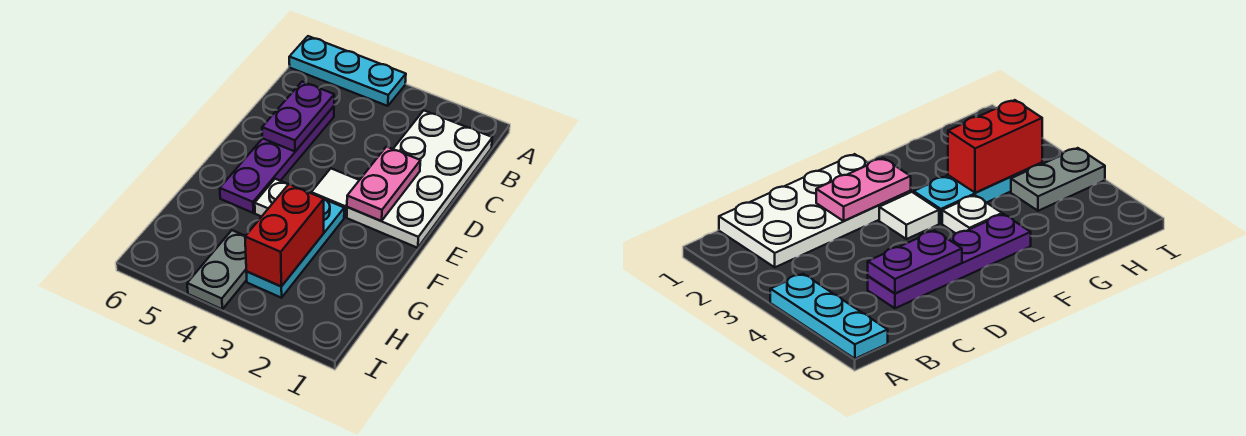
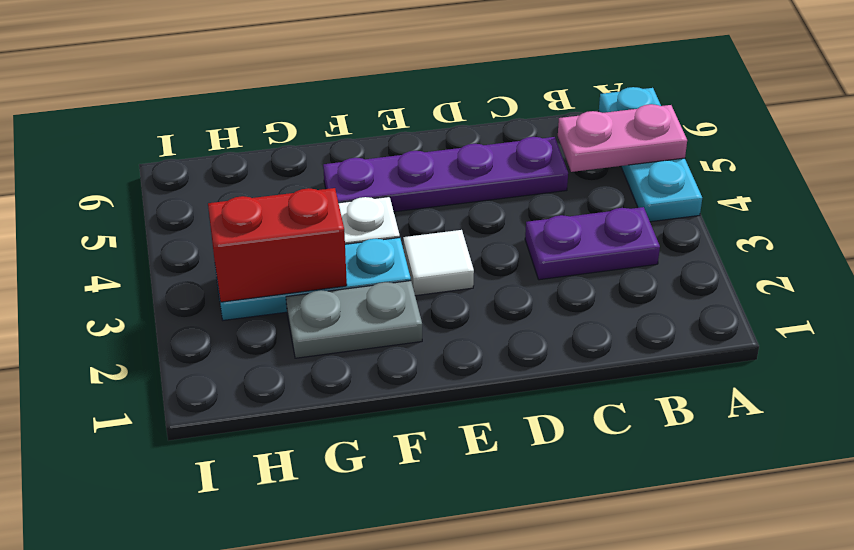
white plate B1:E2 level 1 -> none
purple plate C5:D5 level 2 -> purple plate B3:C3 level 1
pink plate D2:E2 level 2 -> pink plate A5:B5 level 2
grey plate H4:I4 level 1 -> grey plate F2:G2 level 1

